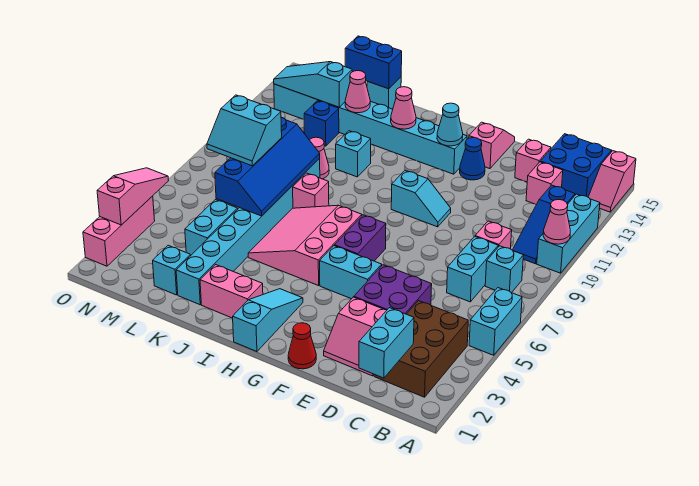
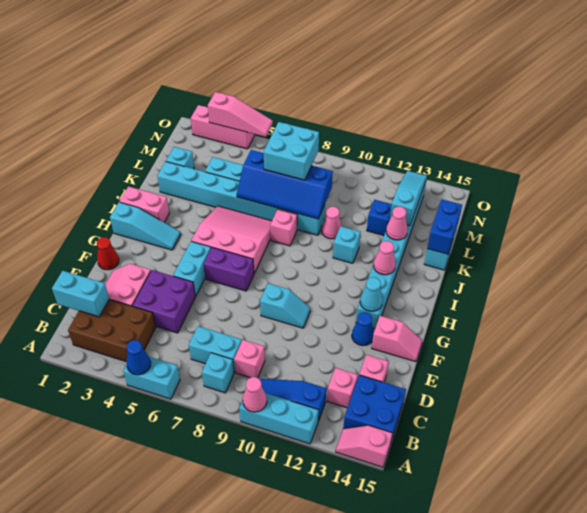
none -> blue cone A5 level 2
cyan slope F10:G10 level 1 top G -> cyan slope F9:F10 level 1 top 9
pink brick I2:J2 level 1 -> pink brick I1:I2 level 1
cyan slope L7:M8 level 3 top 8 -> cyan brick L7:M8 level 3

